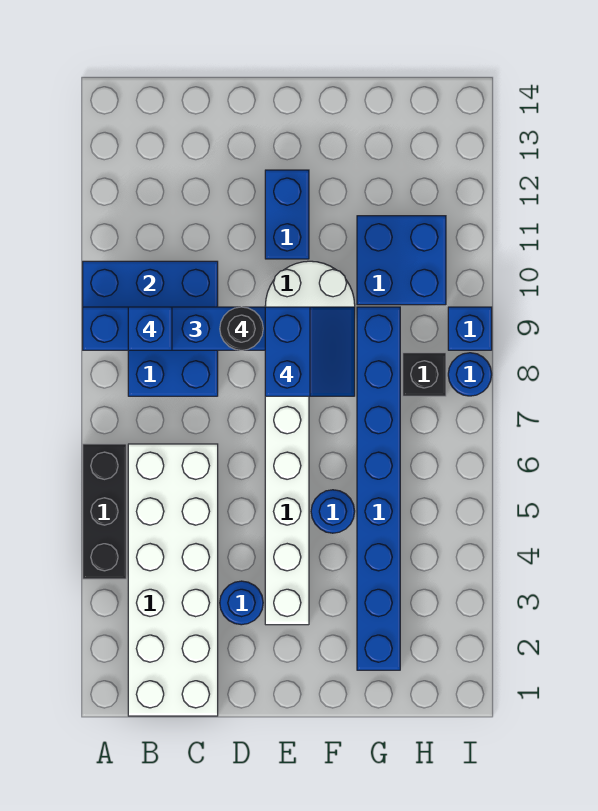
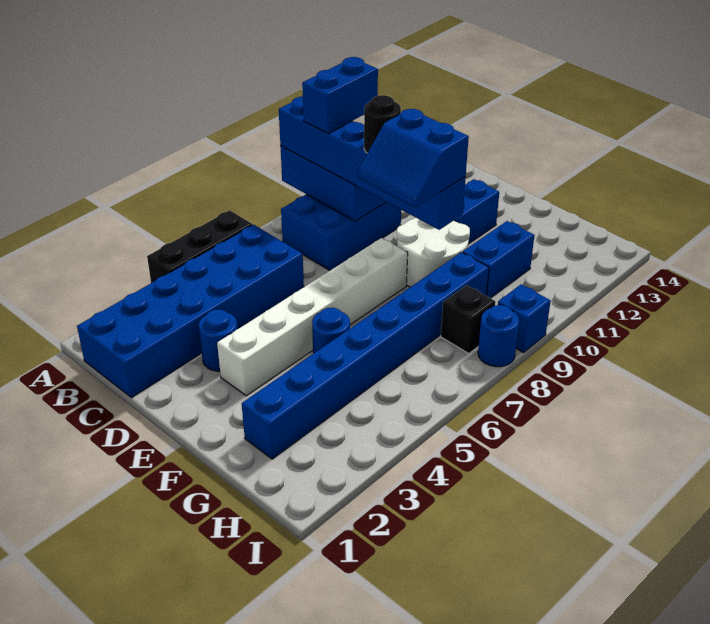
white brick B1:C6 level 1 -> blue brick B1:C6 level 1
blue brick B9 level 4 -> blue brick B9:B10 level 4
blue slope E8:F9 level 4 top E -> blue slope E8:F9 level 4 top 9
blue brick G10:H11 level 1 -> blue brick G10:G11 level 1

